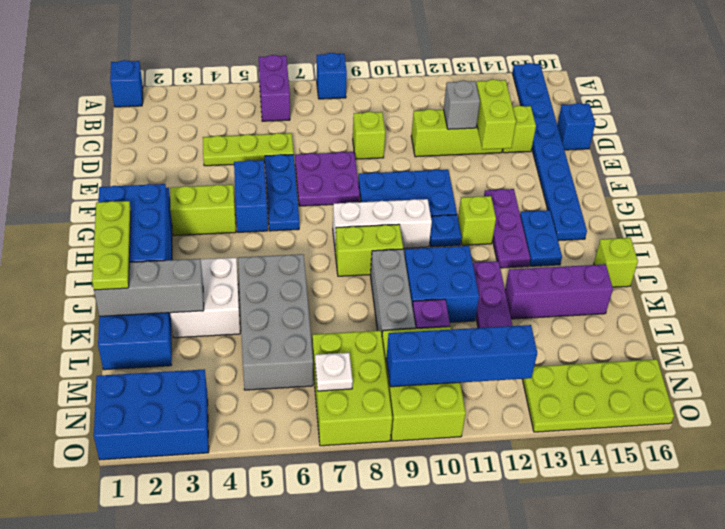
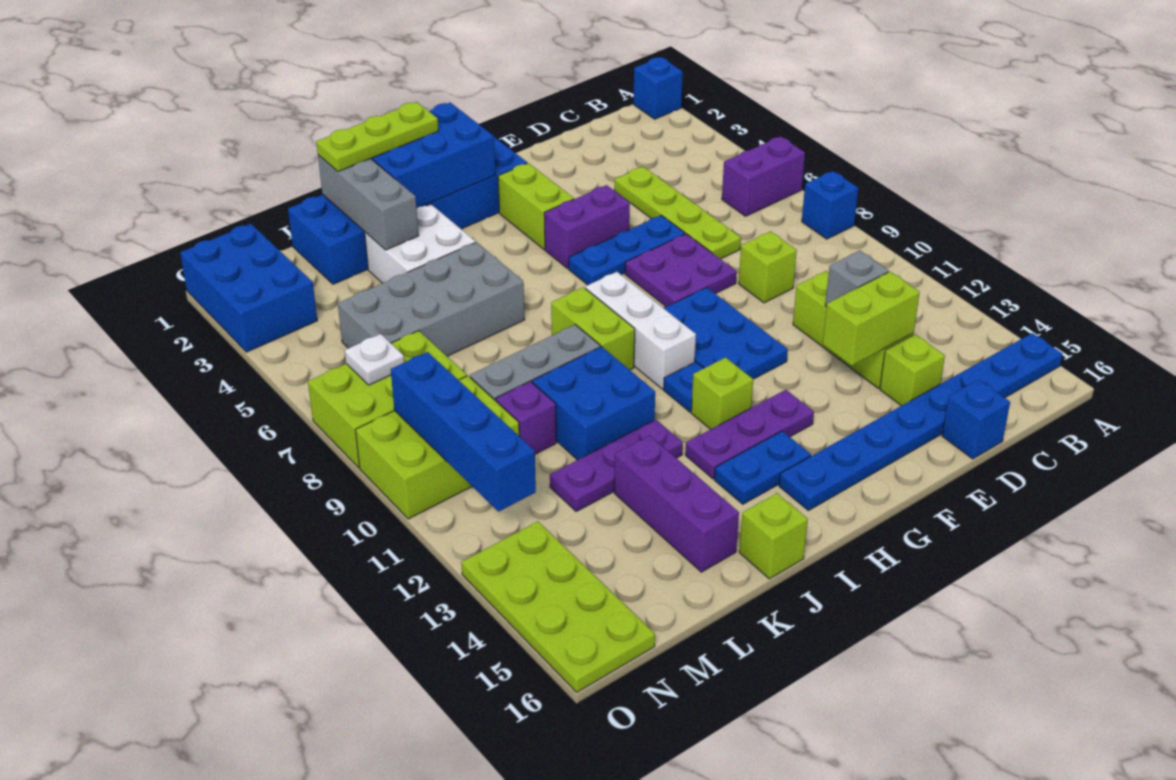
lime plate D4:D6 level 1 -> lime plate D4:D7 level 1
blue brick F5:G5 level 1 -> purple brick F5:G5 level 1

